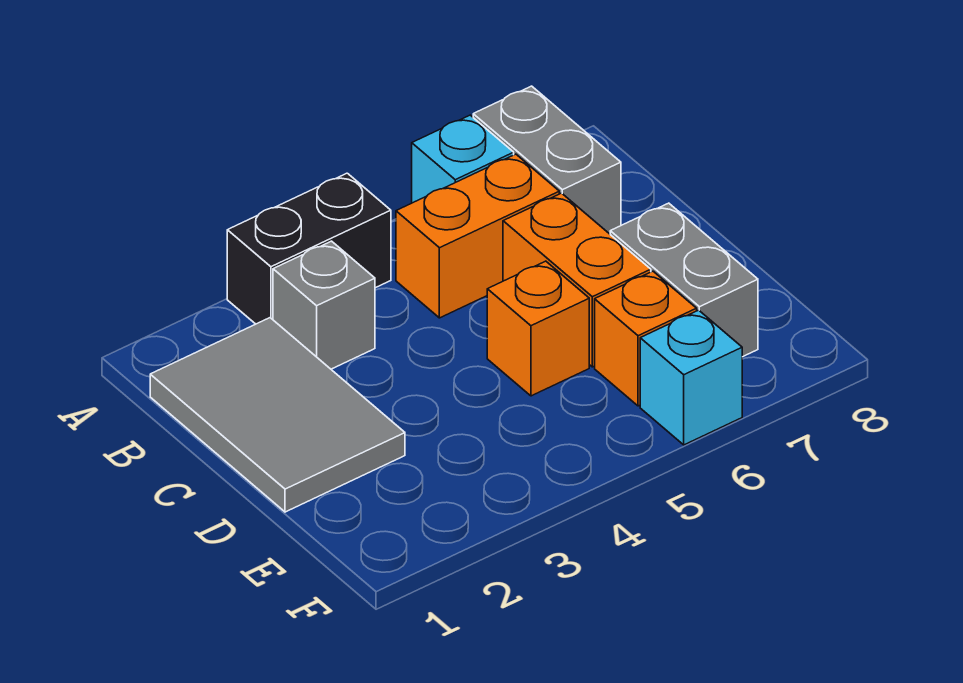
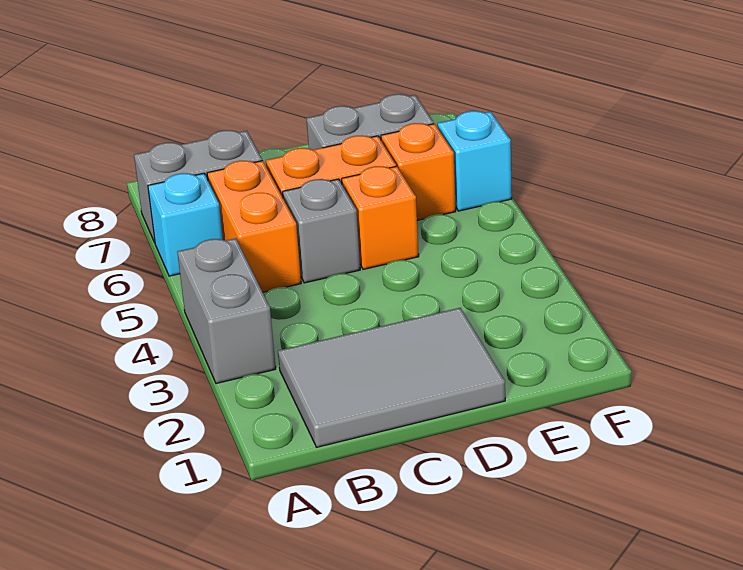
black brick A3:A4 level 1 -> grey brick A3:A4 level 1
grey brick B3 level 1 -> grey brick C5 level 1

